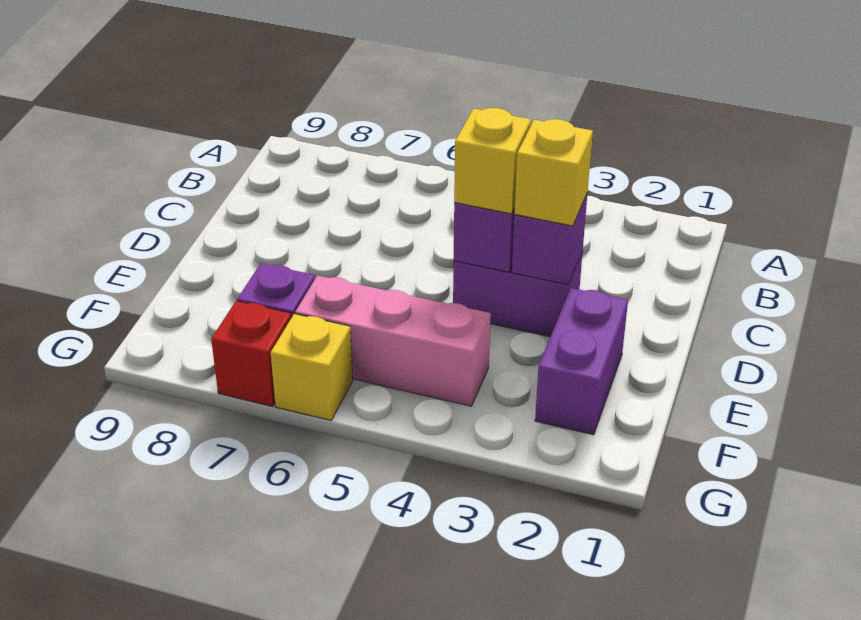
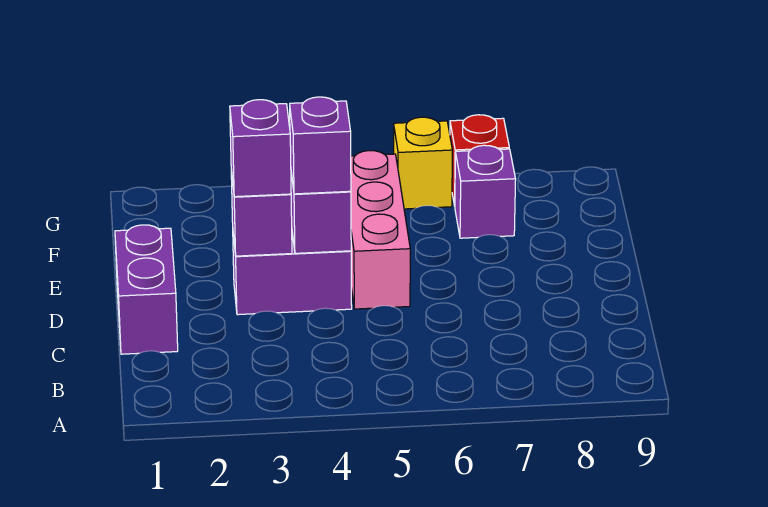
yellow brick D3 level 3 -> purple brick D3 level 3
yellow brick D4 level 3 -> purple brick D4 level 3
purple brick E2:F2 level 1 -> purple brick C1:D1 level 1
pink brick F4:F6 level 1 -> pink brick D5:F5 level 1

